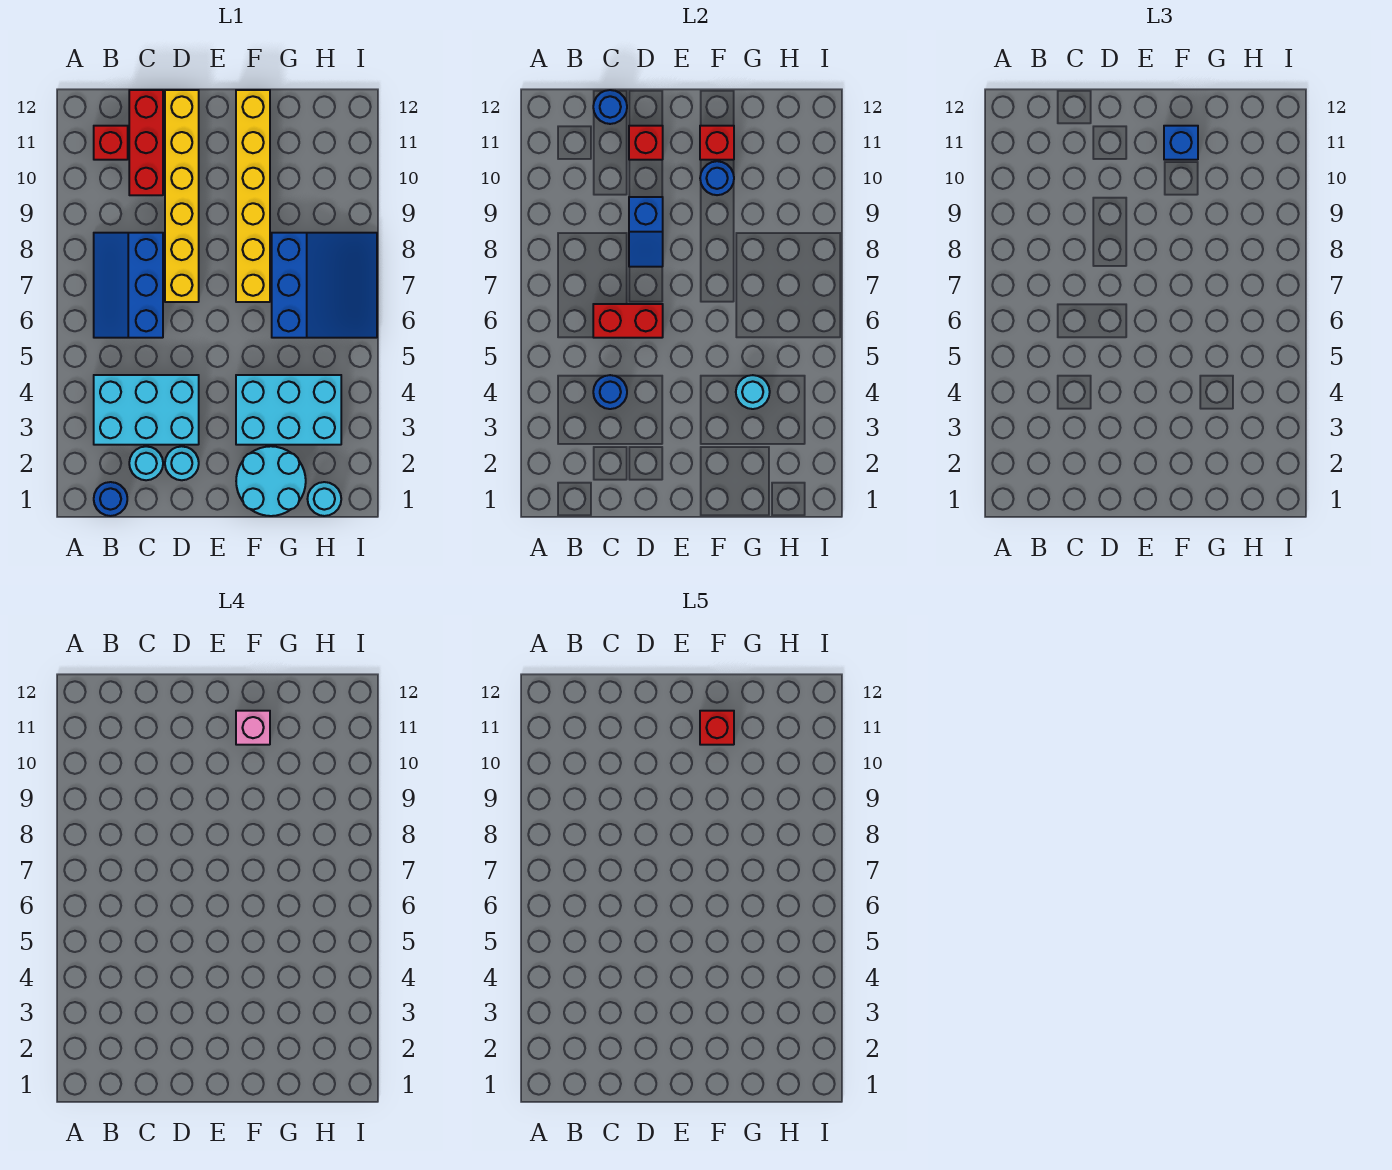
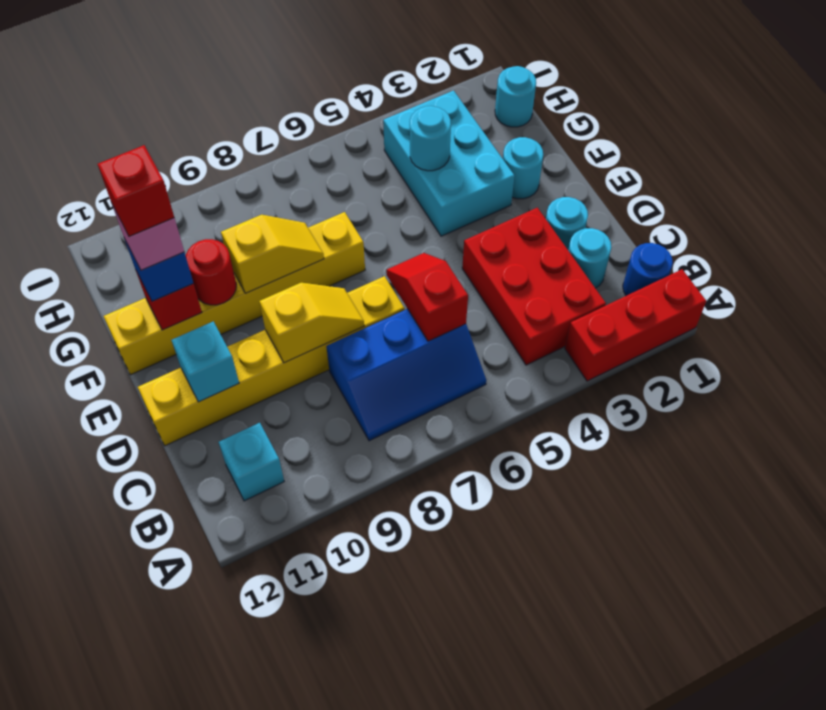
cyan brick B3:D4 level 1 -> red brick B3:D4 level 1
red brick B11 level 1 -> cyan brick B11 level 1
blue round brick C4 level 2 -> none
red brick C6:D6 level 2 -> red slope C6:D6 level 2 top C
red brick C10:C12 level 1 -> red brick A1:A3 level 1
blue round brick C12 level 2 -> none
blue slope D8:D9 level 2 top 9 -> yellow slope D8:D9 level 2 top 9
red brick D11 level 2 -> cyan brick D11 level 2
cyan round brick F1:G2 level 1 -> cyan round brick F2 level 1
none -> yellow slope F8:F9 level 2 top 9
blue round brick F10 level 2 -> red round brick F10 level 2
blue slope G6:I8 level 1 top G -> none

